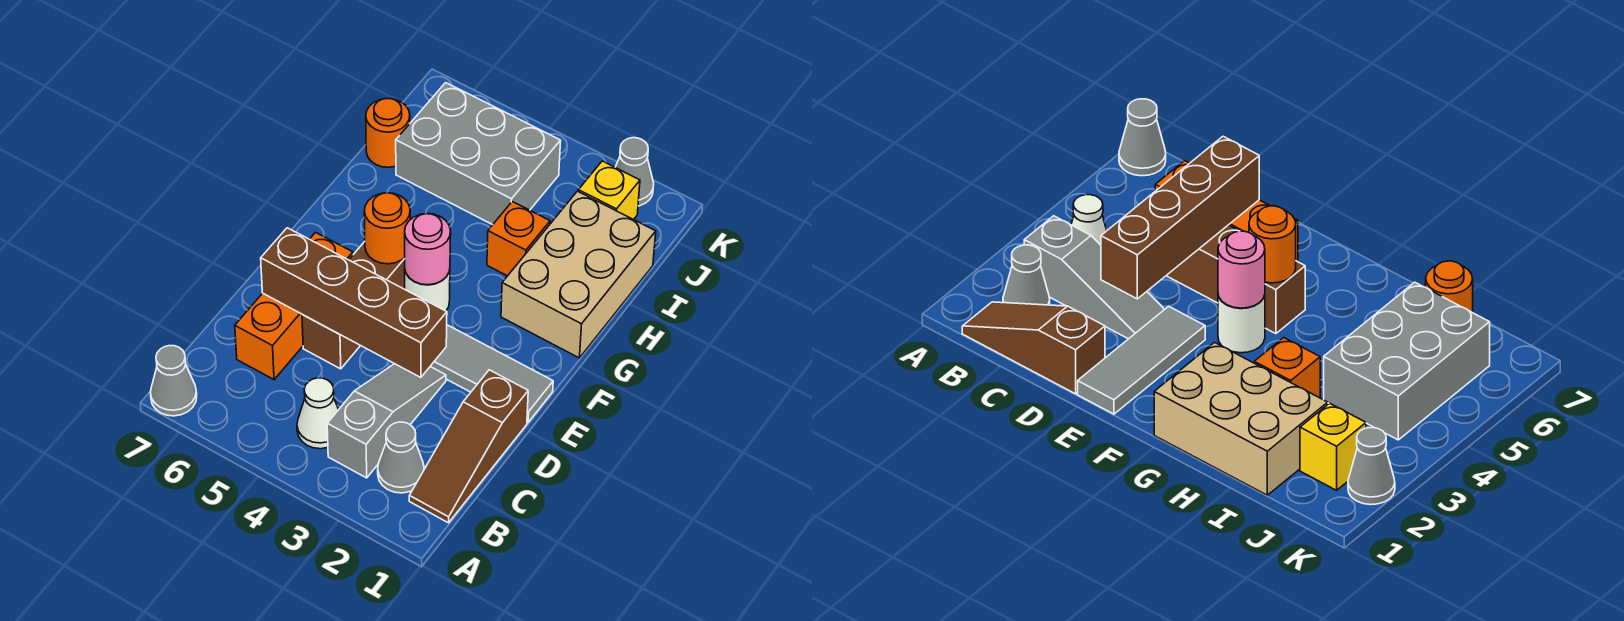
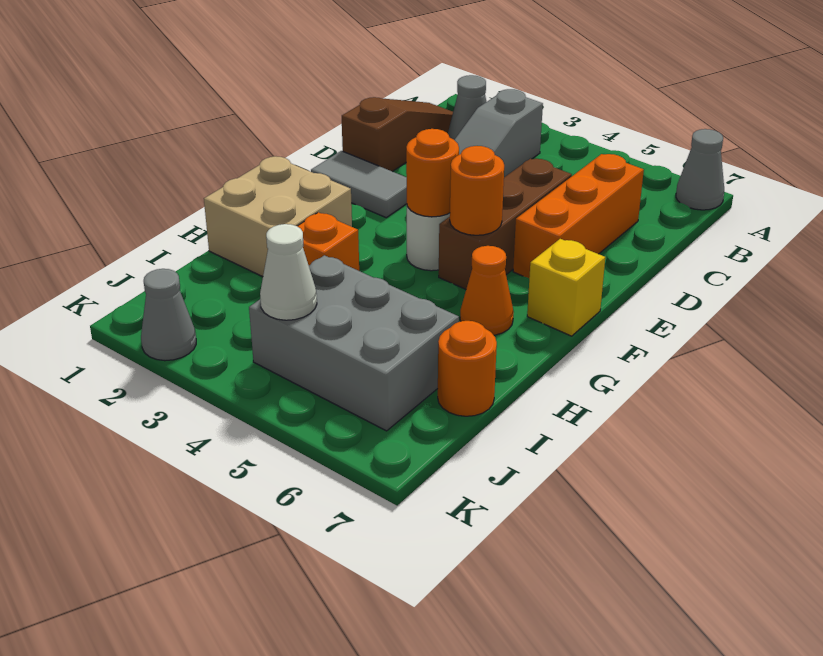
white cone B4 level 1 -> white cone J4 level 2
brown brick D3:D6 level 2 -> none
grey tile E1:E3 level 1 -> grey tile E1:E2 level 1
pink round brick F4 level 2 -> orange round brick F4 level 2
tan brick G1:I2 level 1 -> tan brick G1:H2 level 1
none -> orange cone G6 level 1
yellow brick J2 level 1 -> yellow brick F7 level 1

